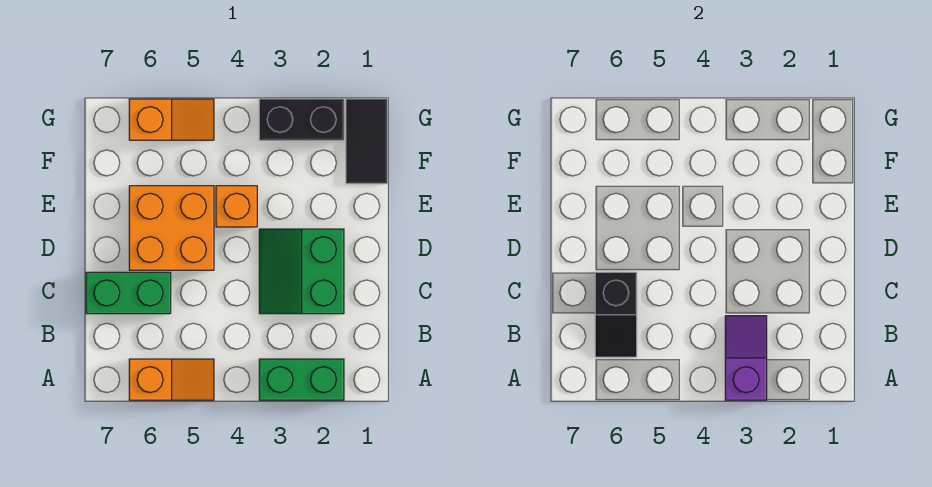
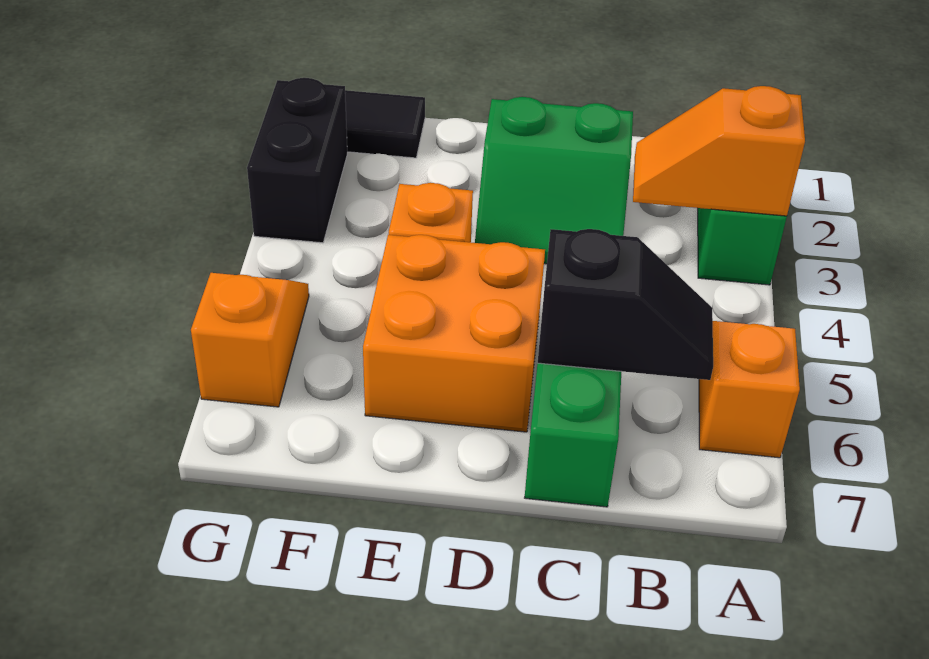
purple slope A3:B3 level 2 top A -> orange slope A3:B3 level 2 top A

